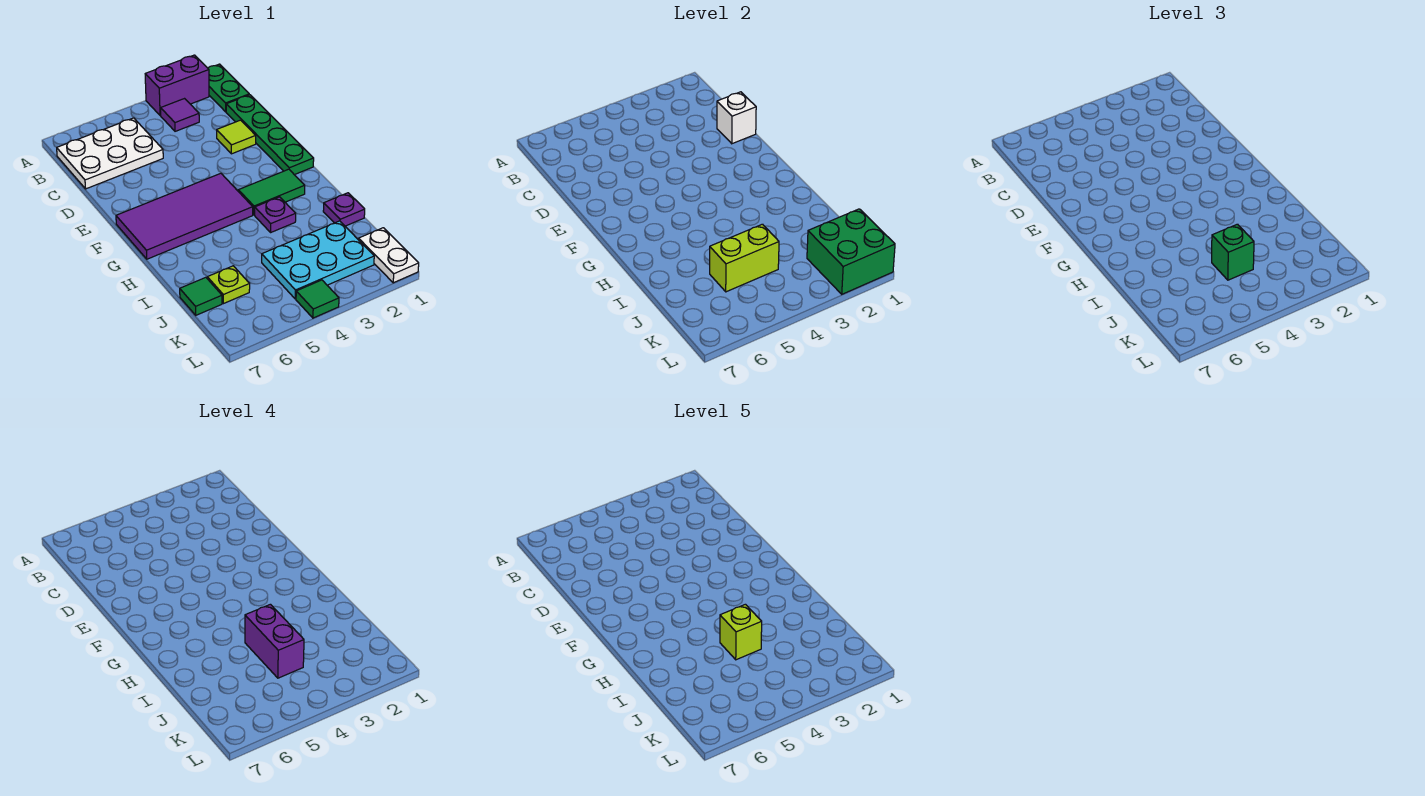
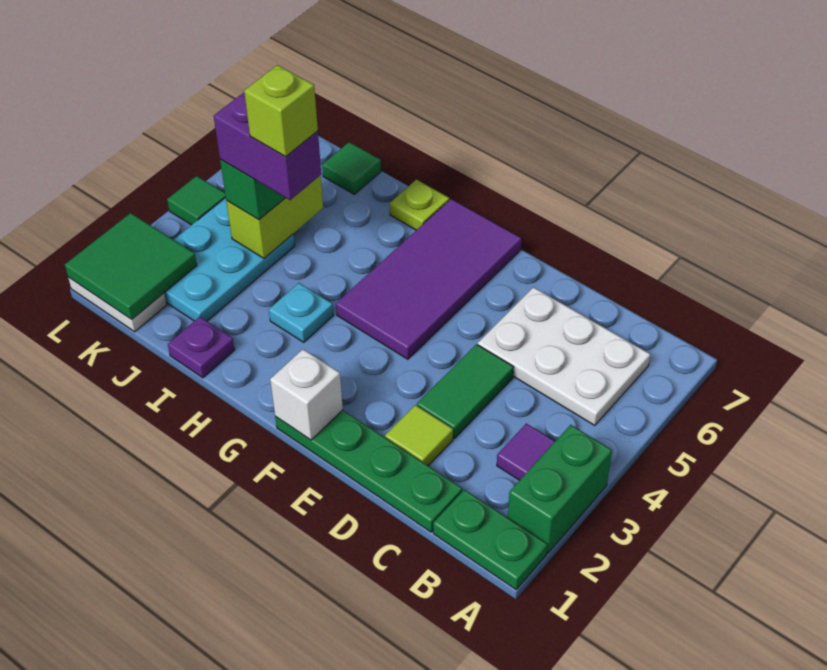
purple brick A2:A3 level 1 -> green brick A2:A3 level 1
white plate B5:C7 level 1 -> white plate B5:D6 level 1
white brick D1 level 2 -> white brick F1 level 2
green tile G2:G3 level 1 -> green tile D3:D4 level 1
purple plate H3 level 1 -> cyan plate H3 level 1
lime plate J6 level 1 -> lime plate H7 level 1
green brick K1:L2 level 2 -> green tile K1:L2 level 2

